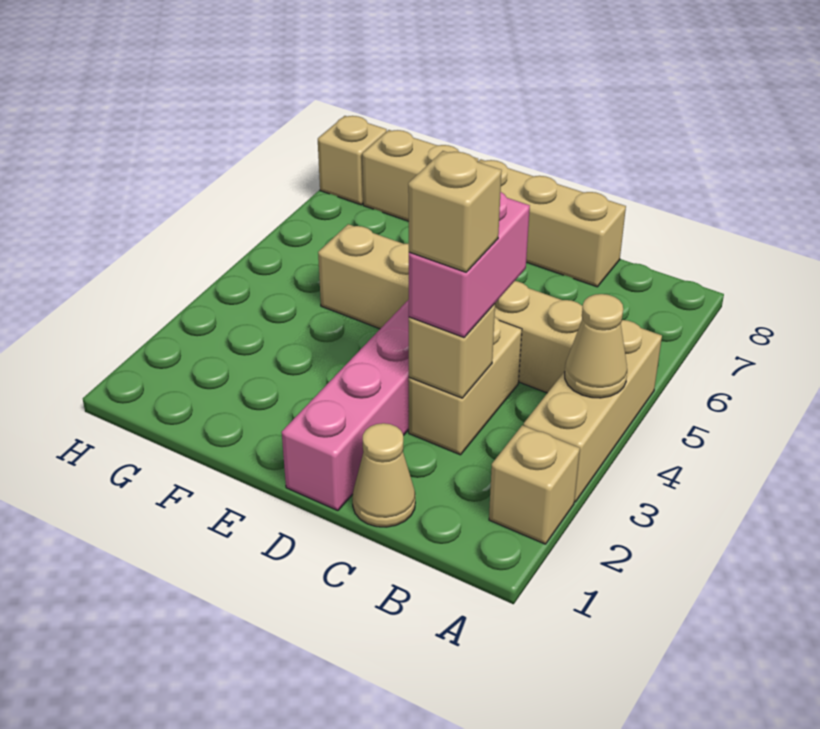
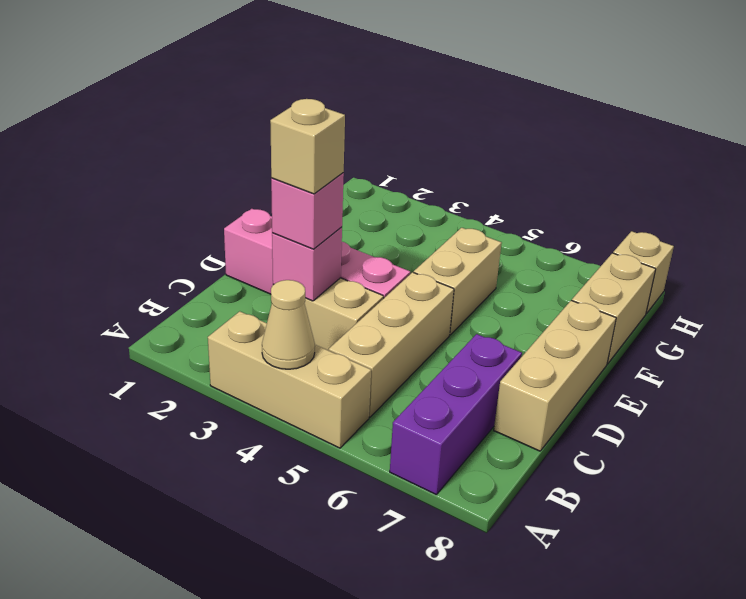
tan brick A2 level 1 -> none
none -> purple brick A7:C7 level 1
tan cone C1 level 1 -> none
tan brick C3 level 2 -> pink brick C3 level 2
pink brick C3:C4 level 3 -> pink brick C3 level 3

